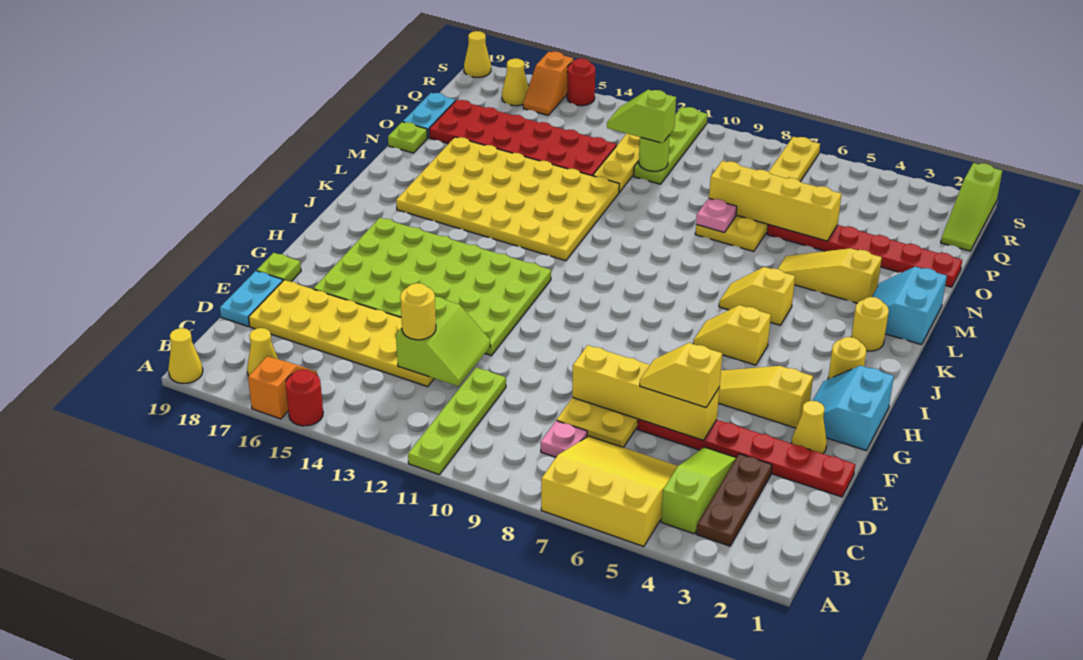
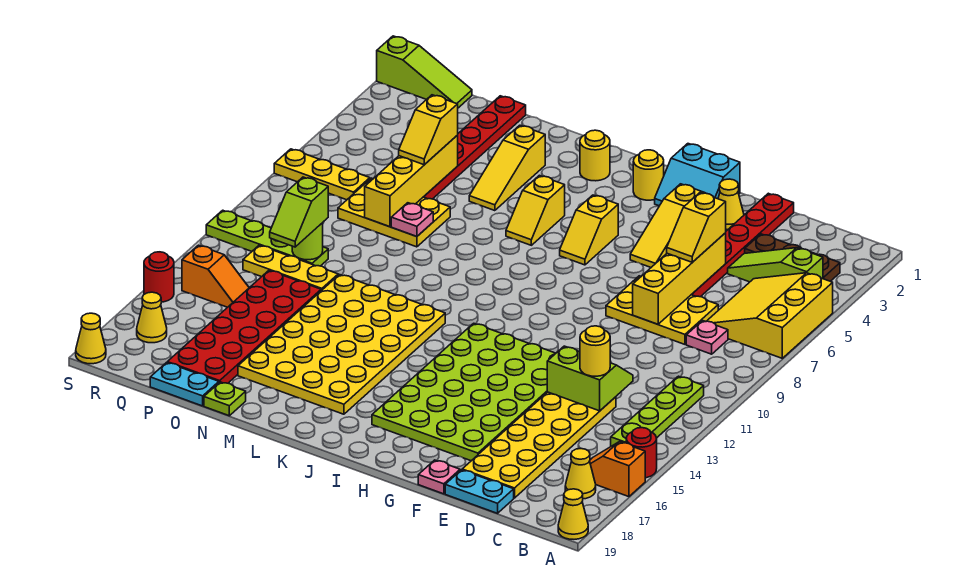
lime plate A11:D11 level 1 -> lime plate B11:B14 level 1
lime plate F19 level 1 -> pink plate F19 level 1
cyan slope L1:M2 level 1 top 1 -> none
none -> yellow slope O5:O6 level 3 top 5
orange slope R16:S16 level 1 top S -> orange slope Q14:R14 level 1 top R

